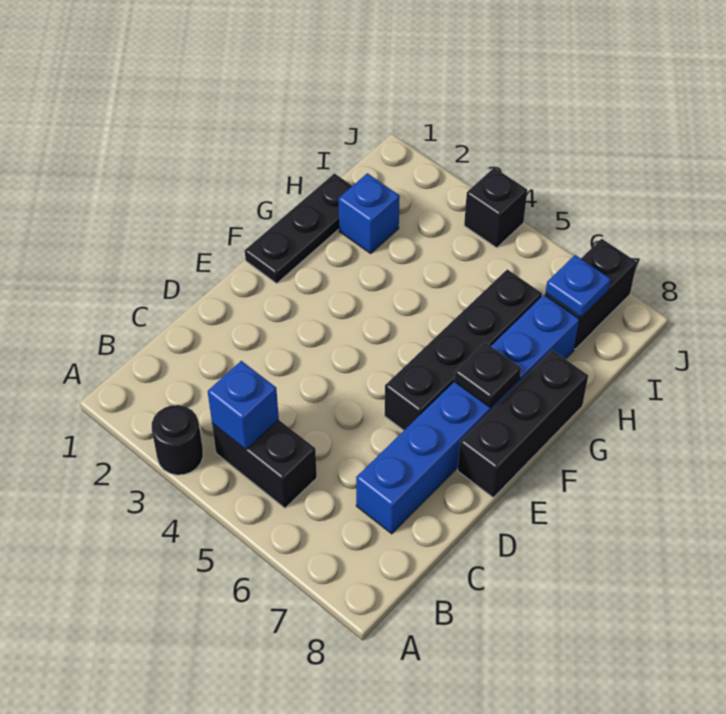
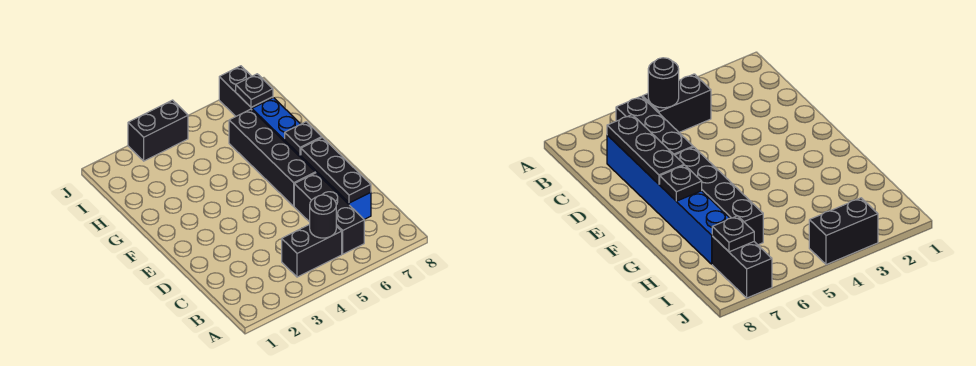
black round brick A3 level 1 -> black round brick B5 level 2
blue brick B4 level 2 -> none
black brick E8:G8 level 1 -> black brick B6:D6 level 1
black plate F1:H1 level 1 -> black plate C7:E7 level 2
blue brick H2 level 1 -> none
blue plate I7 level 2 -> black plate I7 level 2
black brick J4 level 1 -> black brick J3:J4 level 1

